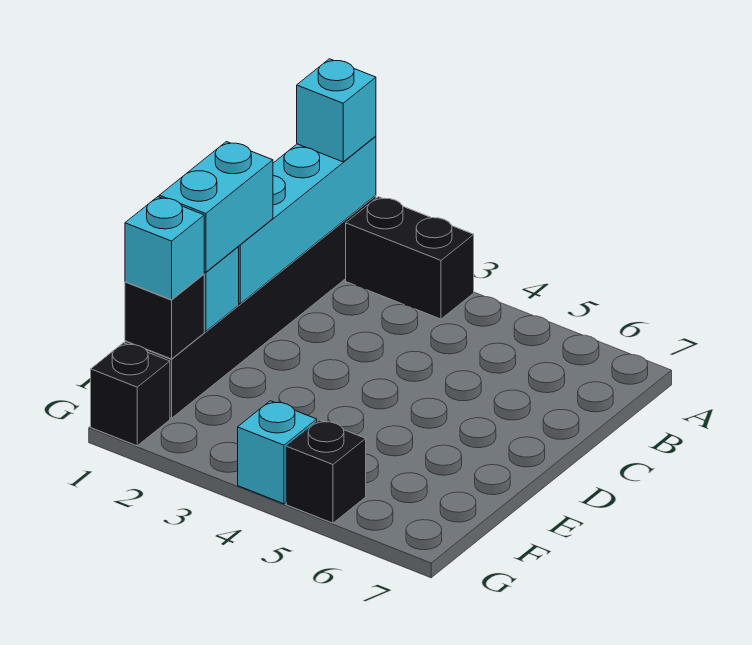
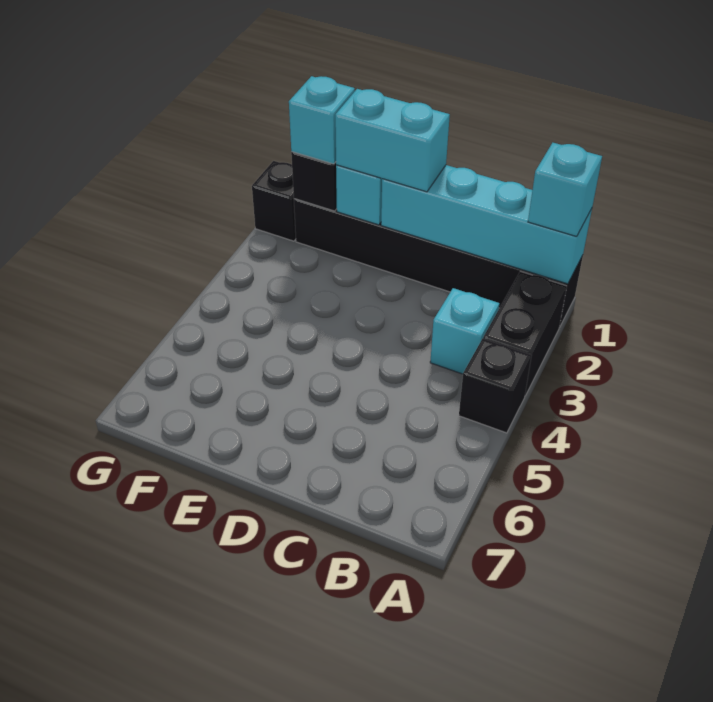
cyan brick G4 level 1 -> cyan brick B3 level 1
black brick G5 level 1 -> black brick A4 level 1

